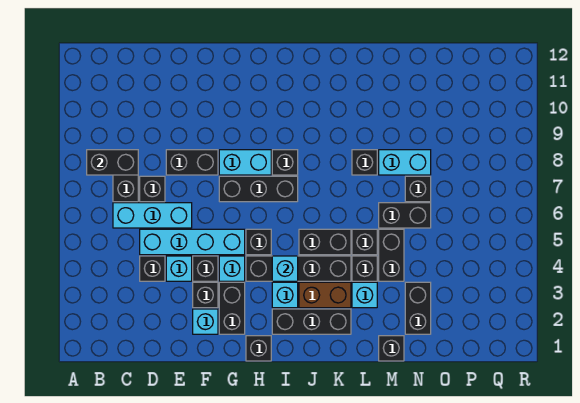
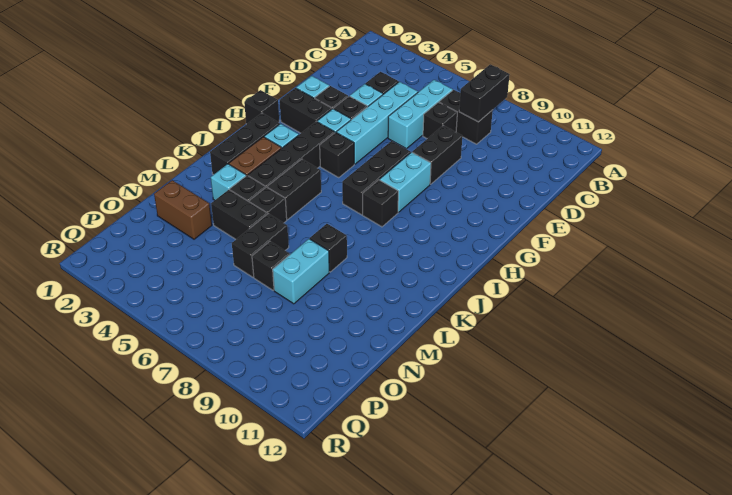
cyan brick I4 level 2 -> none
black brick M1 level 1 -> none
black brick N2:N3 level 1 -> brown brick N2:N3 level 1

